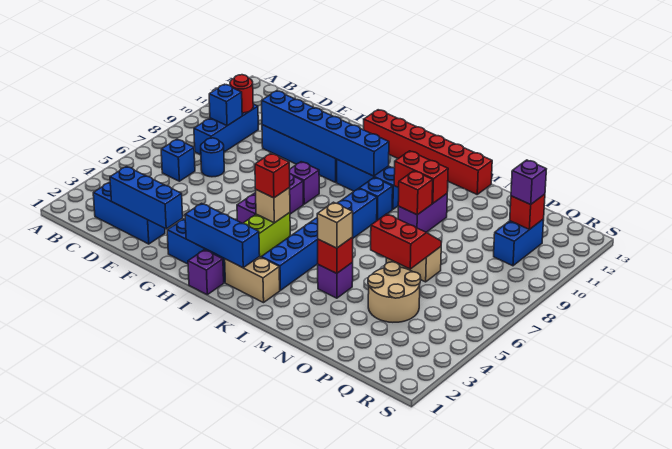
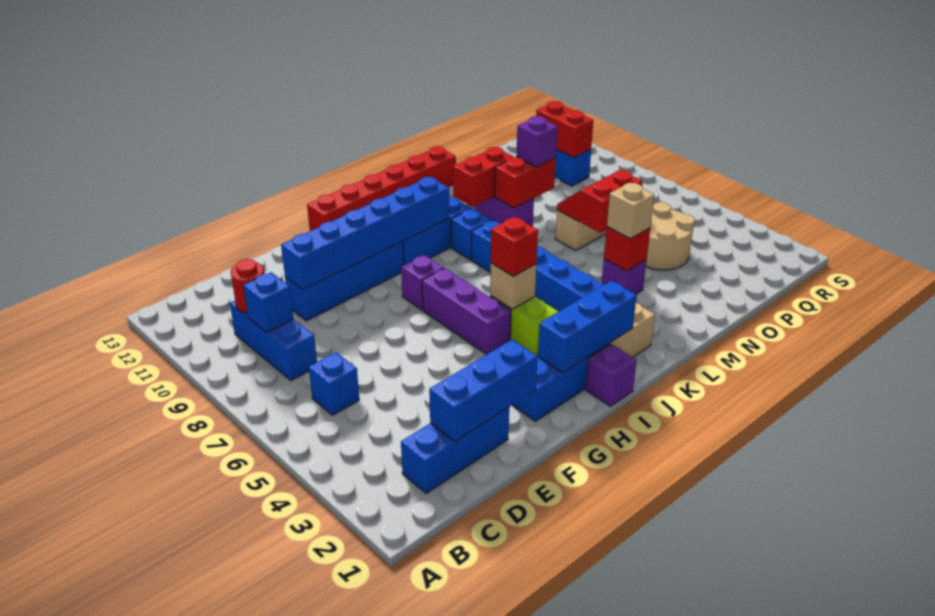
blue round brick D7 level 1 -> none
red brick M9 level 2 -> red brick M9:N9 level 2
red brick Q11 level 2 -> red brick Q10:Q11 level 2
purple brick Q11 level 3 -> purple brick N9 level 3

